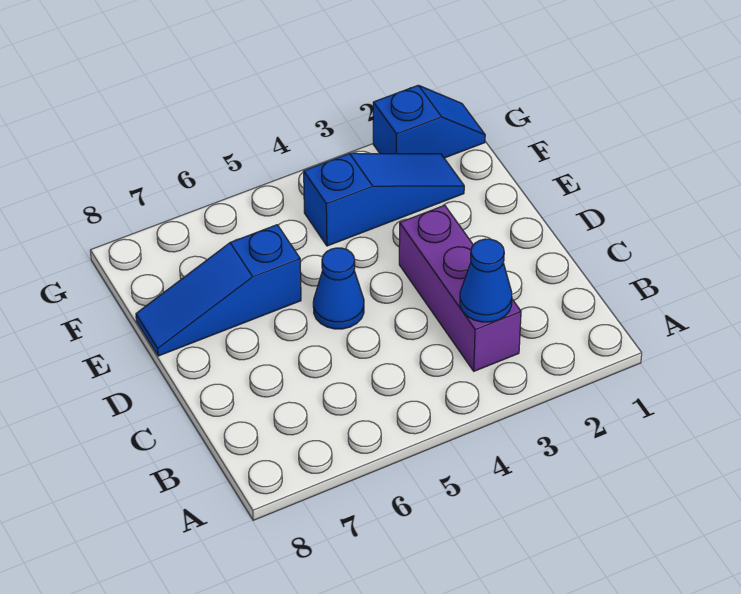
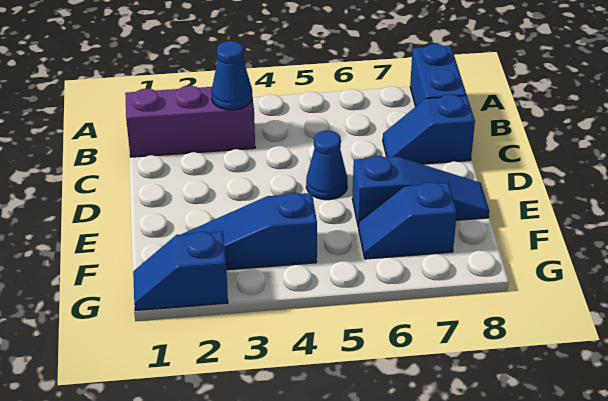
none -> blue brick A8:B8 level 1
purple brick B3:D3 level 1 -> purple brick B1:B3 level 1
none -> blue slope C7:C8 level 1 top 8
none -> blue slope F6:F7 level 1 top 7

